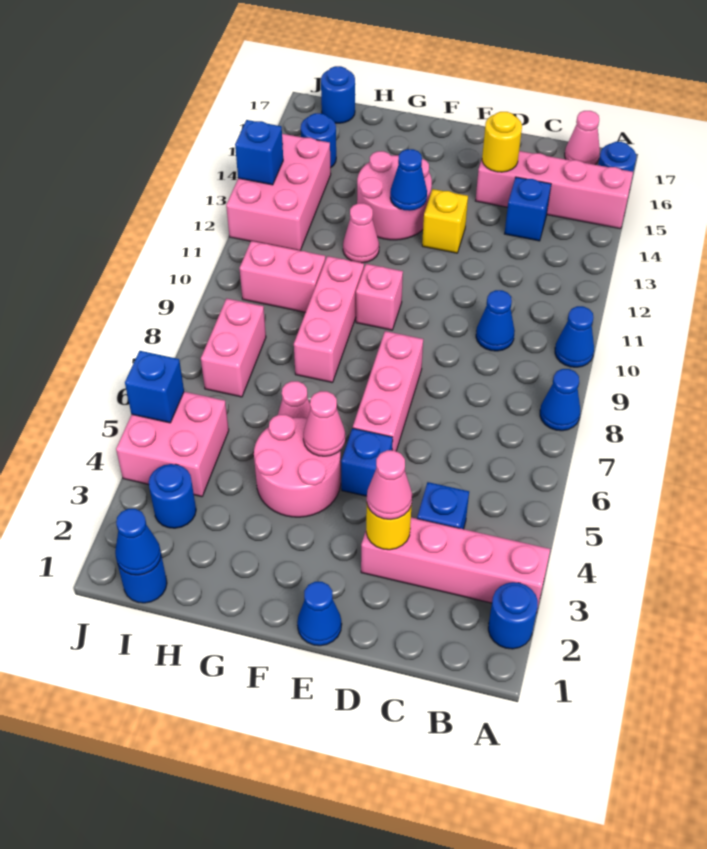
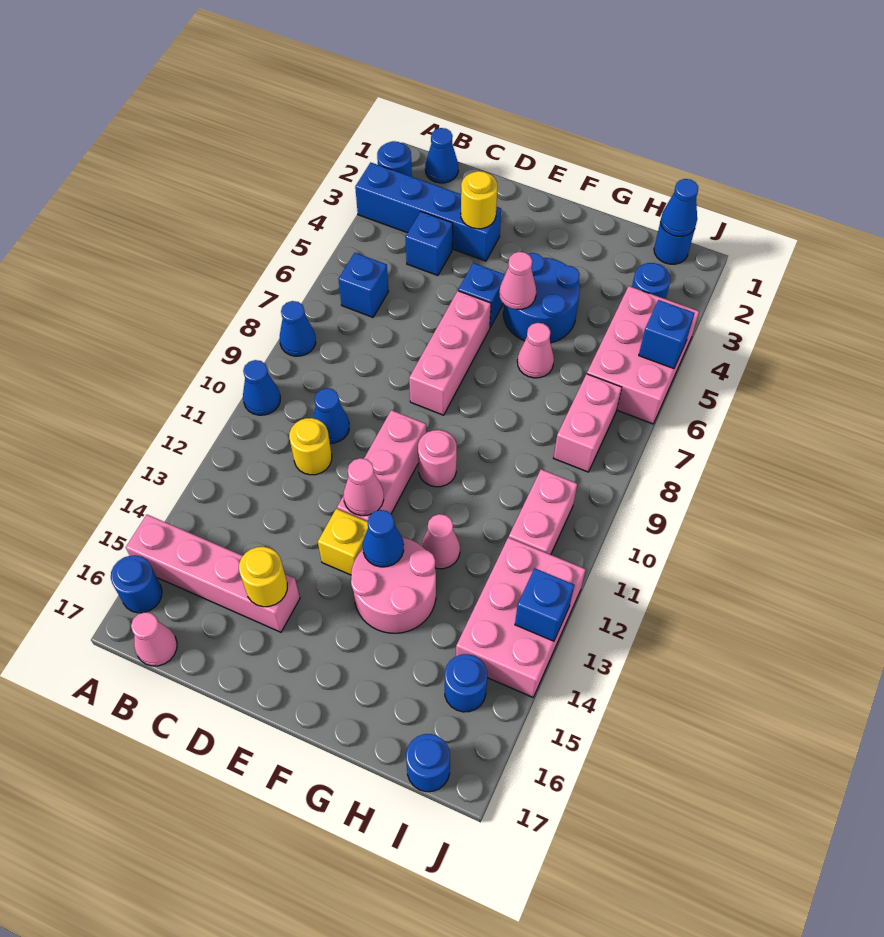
pink brick A3:D3 level 1 -> blue brick A3:D3 level 1
none -> yellow round brick C11 level 1
blue brick C14 level 1 -> blue brick B6 level 1
pink cone D3 level 3 -> pink cone E12 level 2
blue cone E1 level 1 -> blue cone B1 level 1
pink round brick F4:G5 level 1 -> blue round brick F4:G5 level 1
pink brick F10 level 1 -> pink round brick F10 level 1
pink brick G8:G10 level 1 -> pink brick E10:E12 level 1
pink brick H10:I10 level 1 -> pink brick I10:I11 level 1
pink brick I4:J5 level 1 -> pink brick I4:J6 level 1

